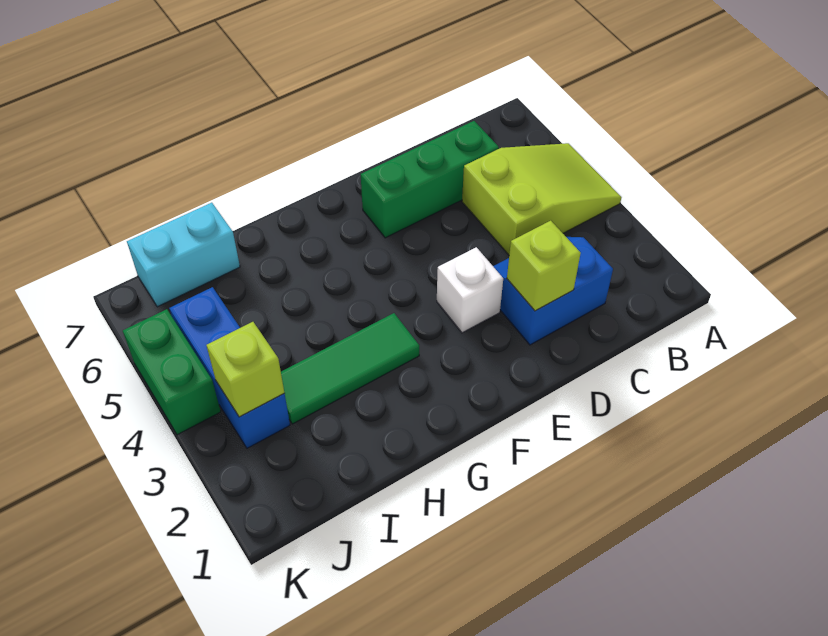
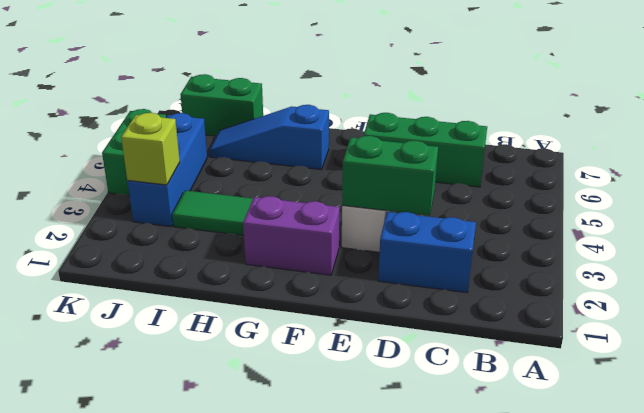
lime slope A4:C5 level 1 top C -> none
lime brick D2 level 2 -> none
none -> green brick D3:E3 level 2
none -> purple brick F2:G2 level 1
none -> blue slope G6:I6 level 1 top G
cyan brick I7:J7 level 1 -> green brick I7:J7 level 1

